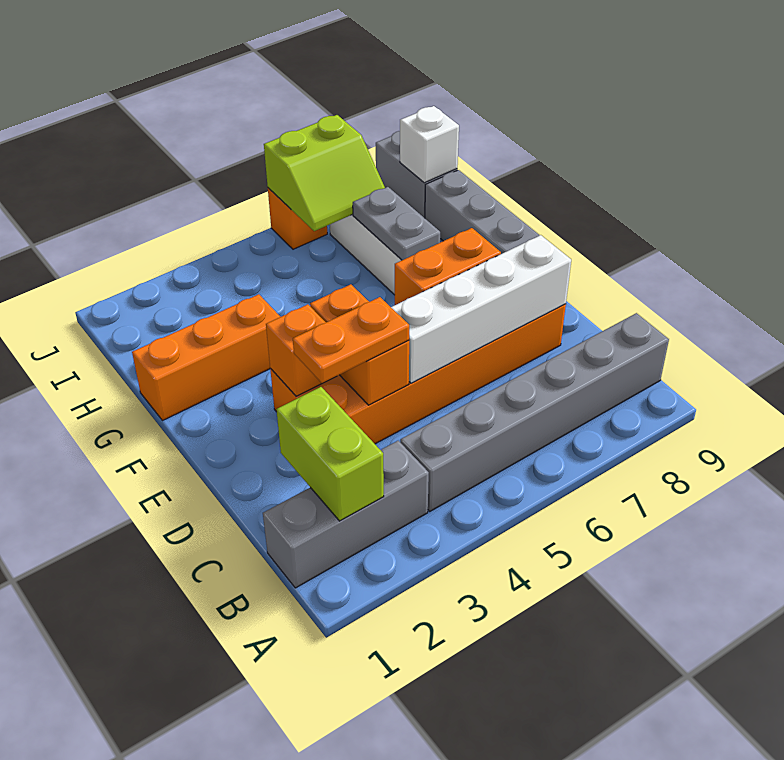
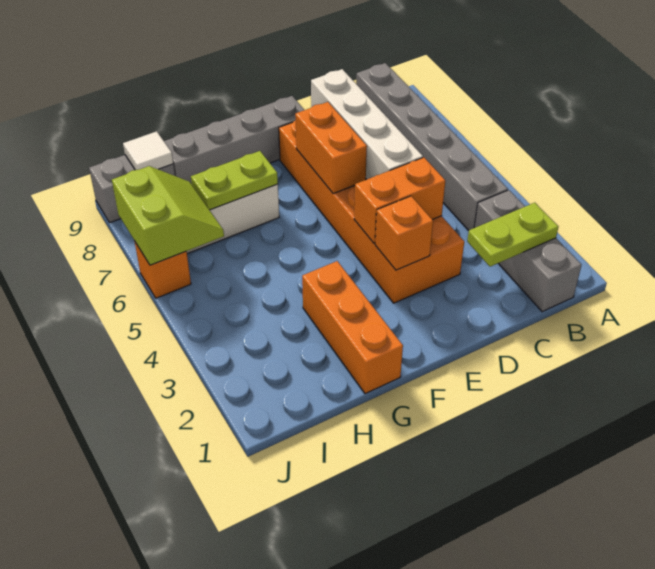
lime brick B2:C2 level 2 -> lime plate B2:C2 level 2
orange plate D3:D4 level 3 -> none
grey plate G7:H7 level 2 -> lime plate G7:H7 level 2
white brick I9 level 2 -> white tile I9 level 2

